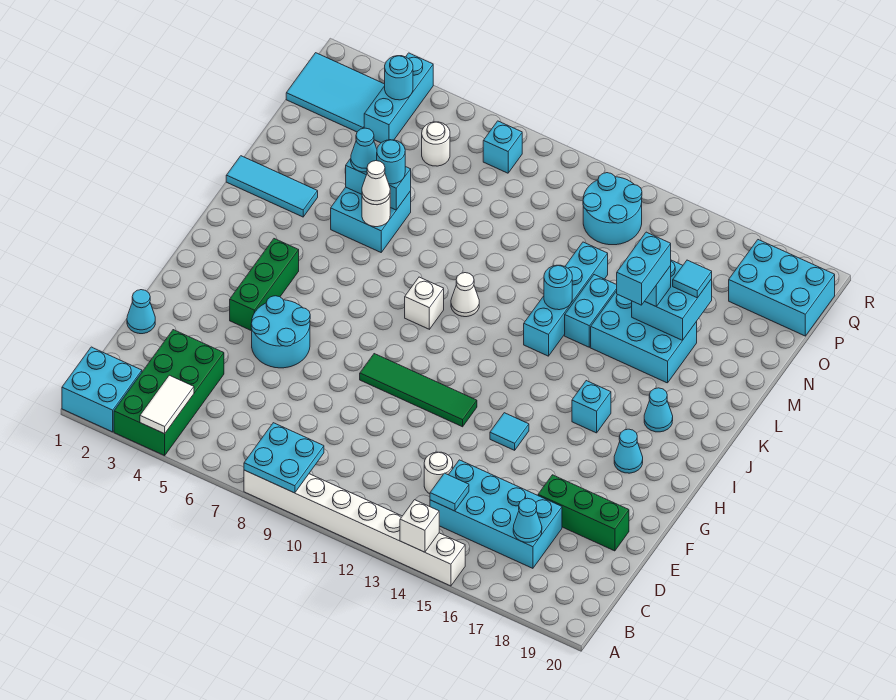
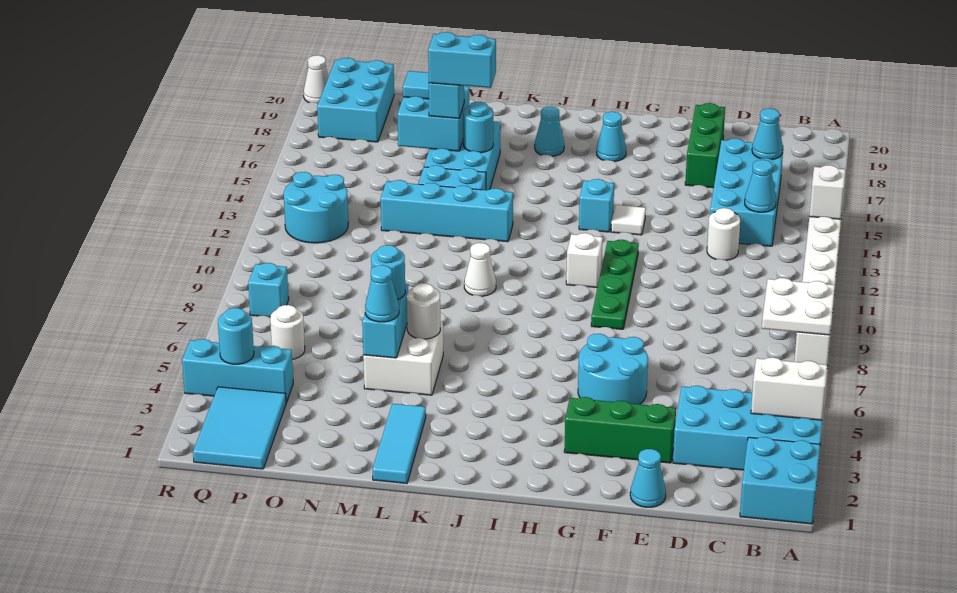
green brick A3:D4 level 1 -> cyan brick A3:D4 level 1
white tile A4:B4 level 2 -> white brick A4:B4 level 2
cyan plate A8:B9 level 2 -> white plate A8:B9 level 2
cyan tile C14 level 2 -> cyan cone C14 level 2
green brick G4:I4 level 1 -> green brick E3:G3 level 1
green tile G9:G12 level 1 -> green plate G9:G12 level 1
cyan tile G14 level 1 -> white tile G14 level 1
cyan brick I16 level 1 -> cyan brick H14 level 1
white brick J9 level 1 -> white brick H11 level 1
cyan brick L5:M6 level 1 -> white brick L5:M6 level 1
white cone L6 level 3 -> white cone R20 level 1
cyan round brick L13 level 2 -> cyan round brick L16 level 2

